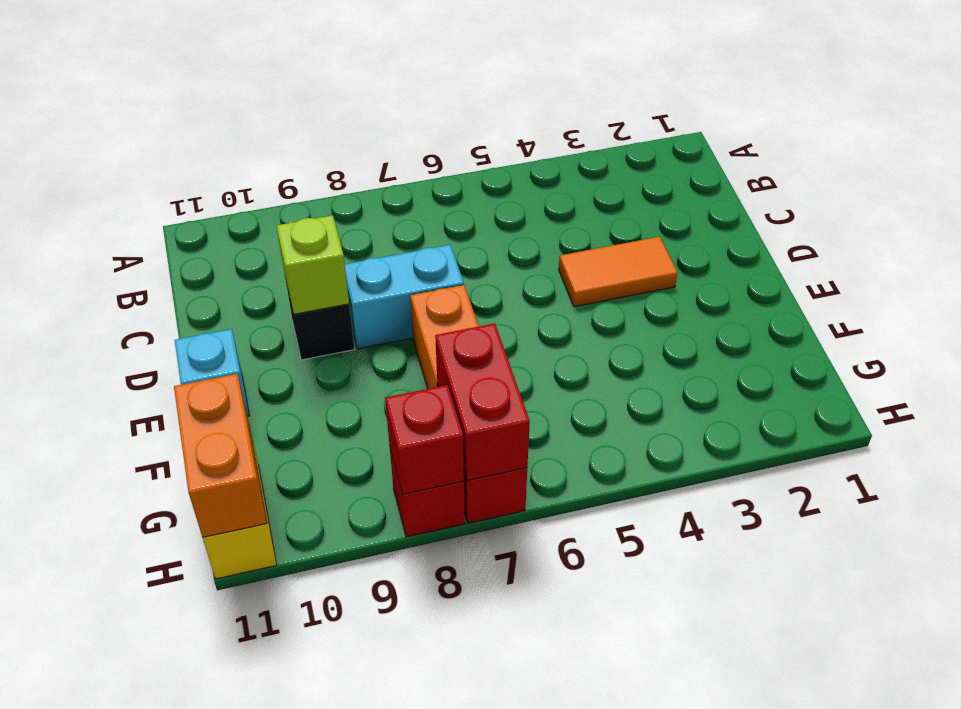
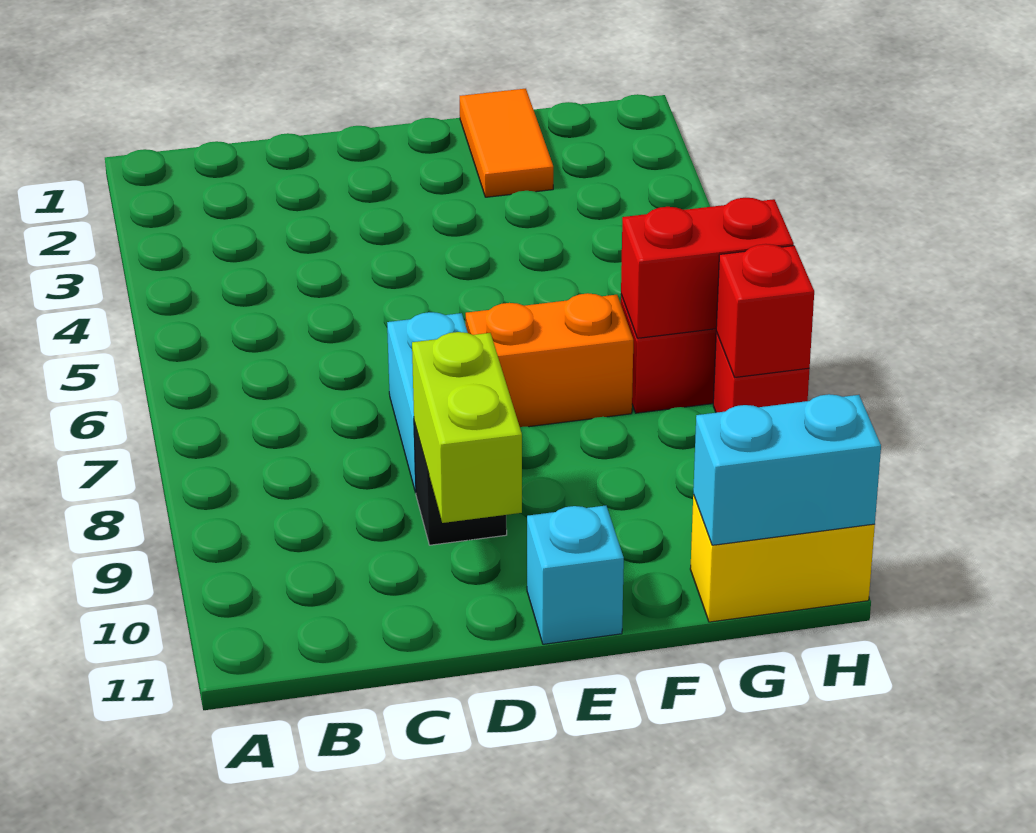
orange tile D3:D4 level 1 -> orange tile F1:F2 level 1
lime brick D9 level 2 -> lime brick D9:D10 level 2
orange brick G11:H11 level 2 -> cyan brick G11:H11 level 2

